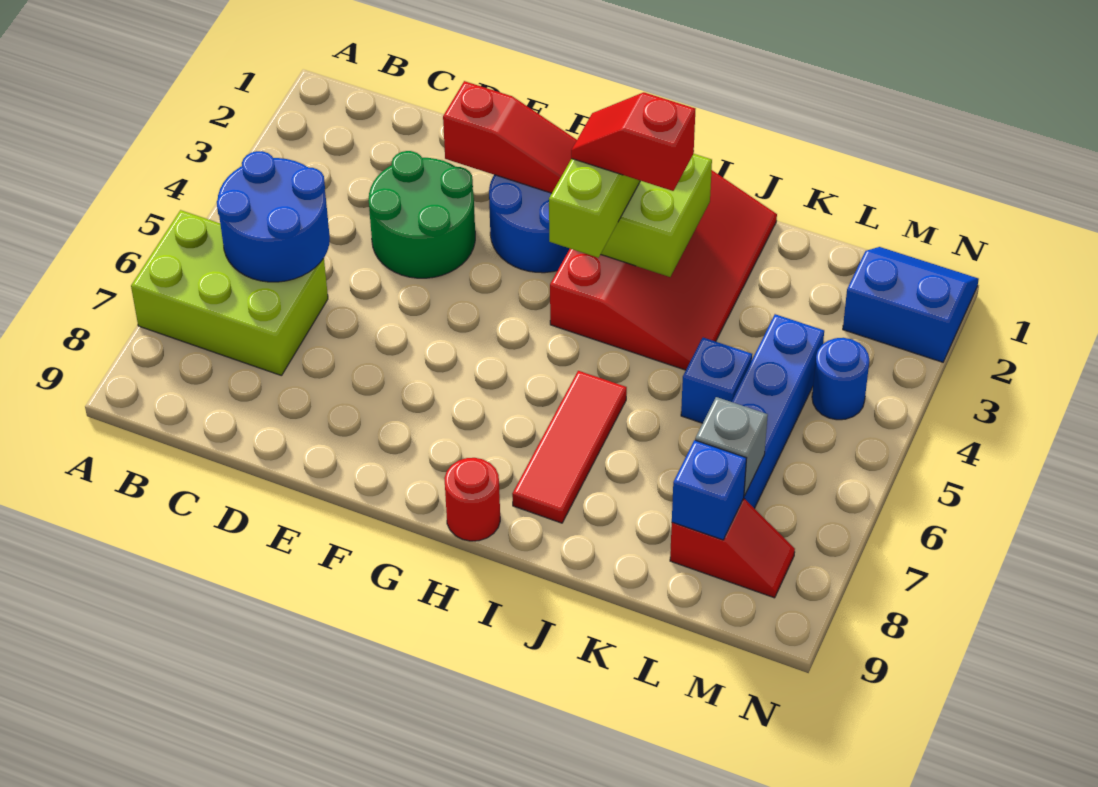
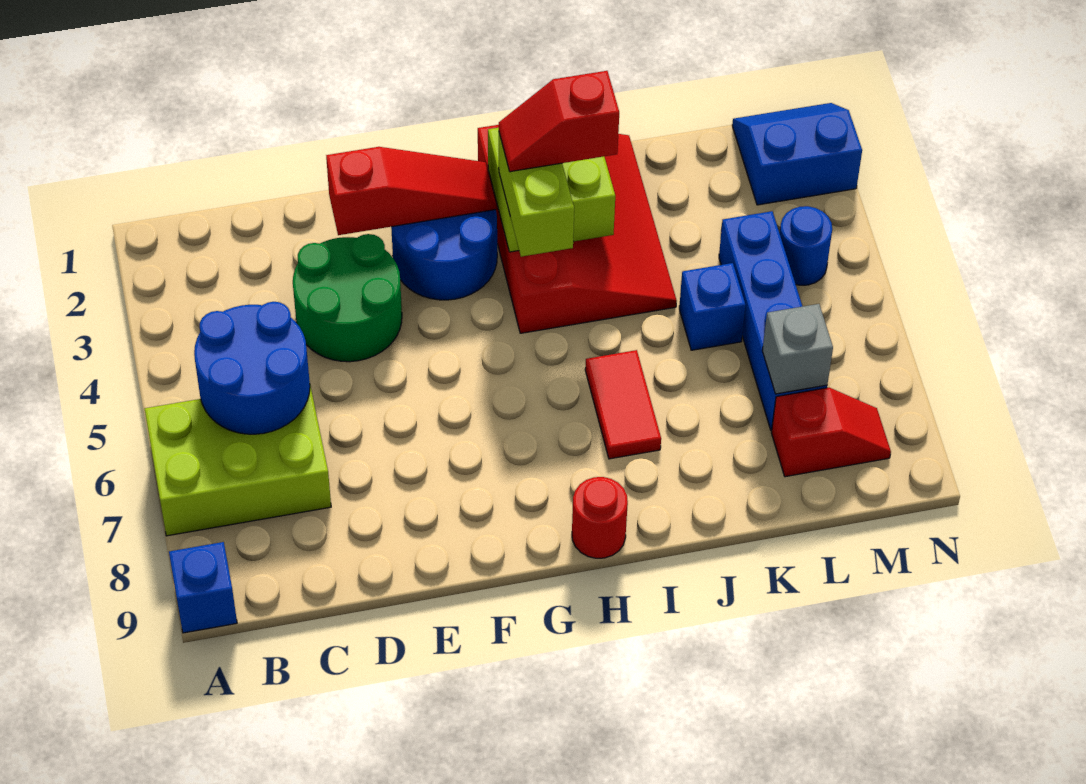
red tile I6:I8 level 1 -> red tile I6:I7 level 1
blue brick L8 level 2 -> blue brick A9 level 1

